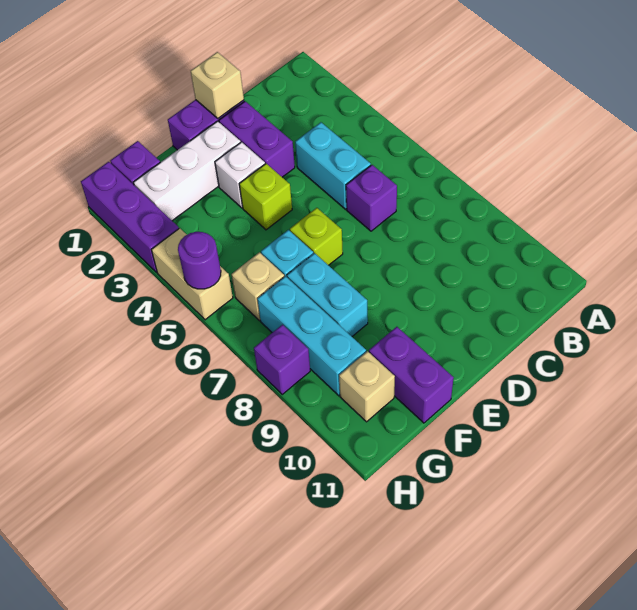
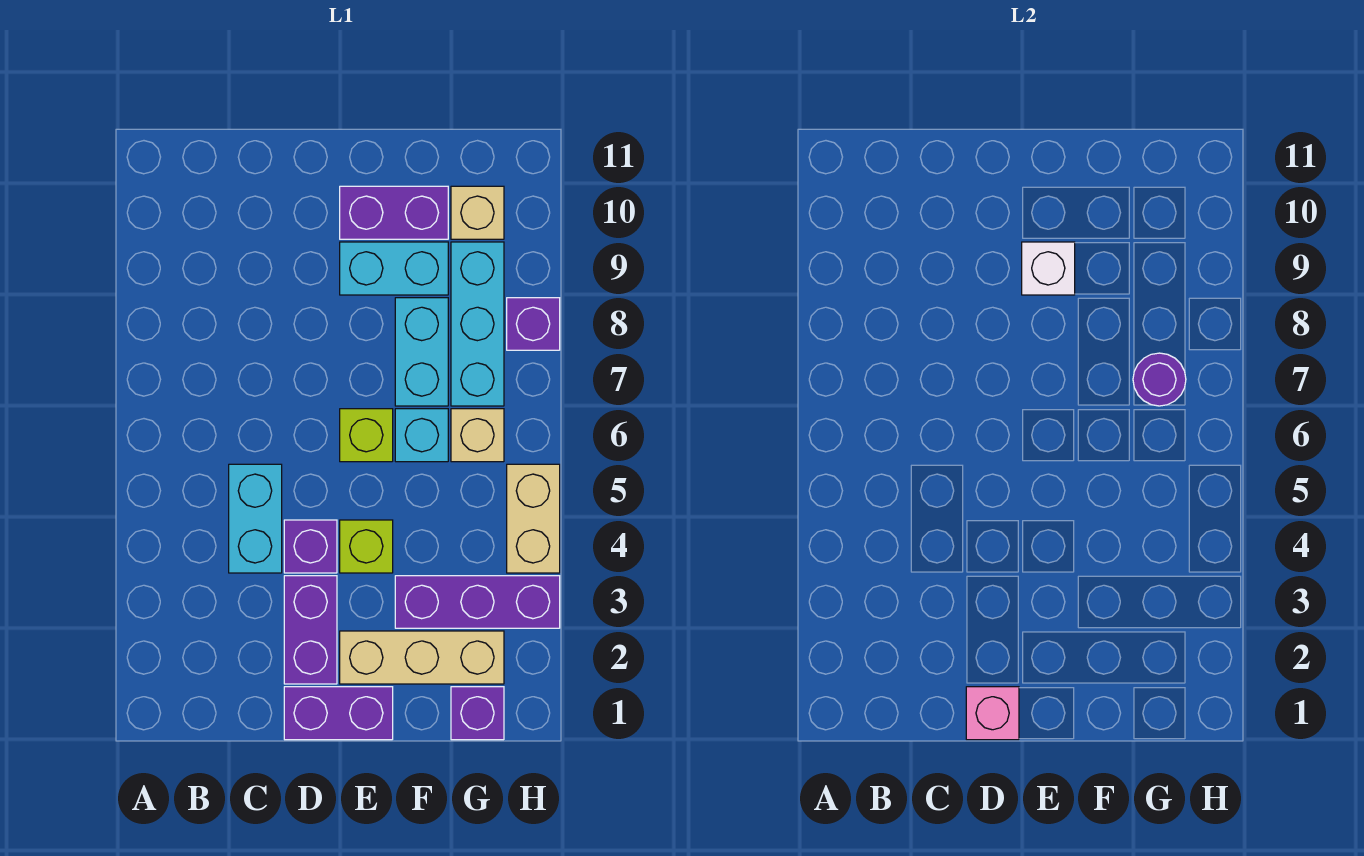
purple brick C6 level 1 -> purple brick D4 level 1
tan brick D1 level 2 -> pink brick D1 level 2
white brick E2:G2 level 1 -> tan brick E2:G2 level 1
white brick E3 level 1 -> white brick E9 level 2
none -> cyan brick E9:F9 level 1
purple brick F10:F11 level 1 -> purple brick E10:F10 level 1
purple brick H1:H3 level 1 -> purple brick F3:H3 level 1
purple round brick H5 level 2 -> purple round brick G7 level 2

